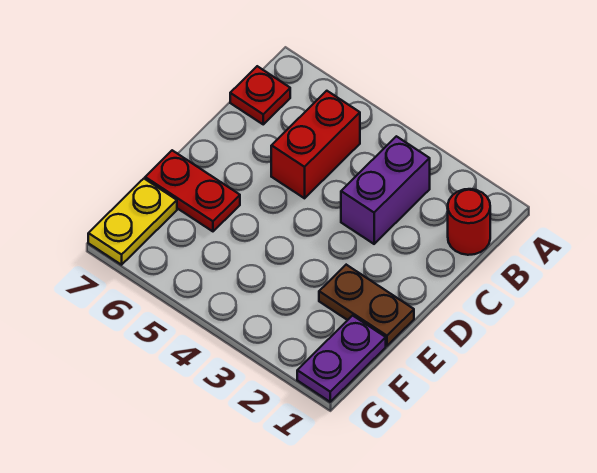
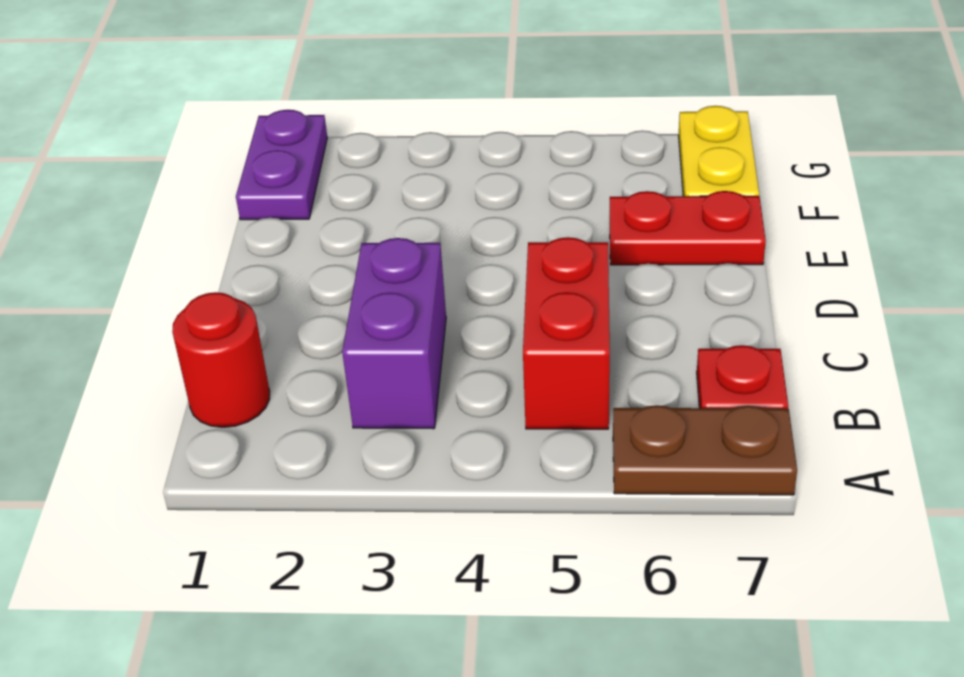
brown plate E1:E2 level 1 -> brown plate A6:A7 level 1

